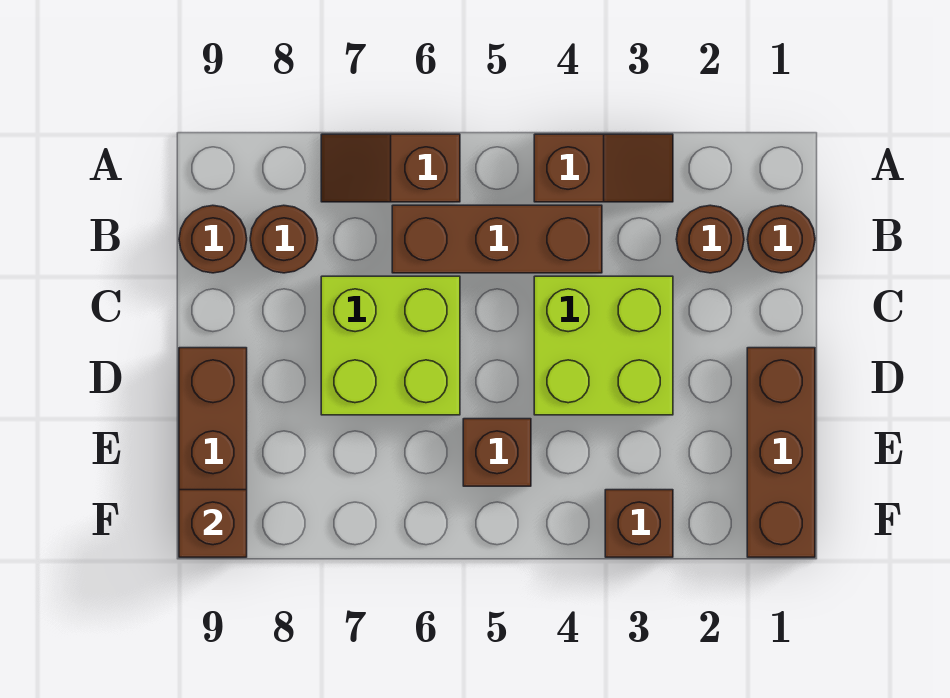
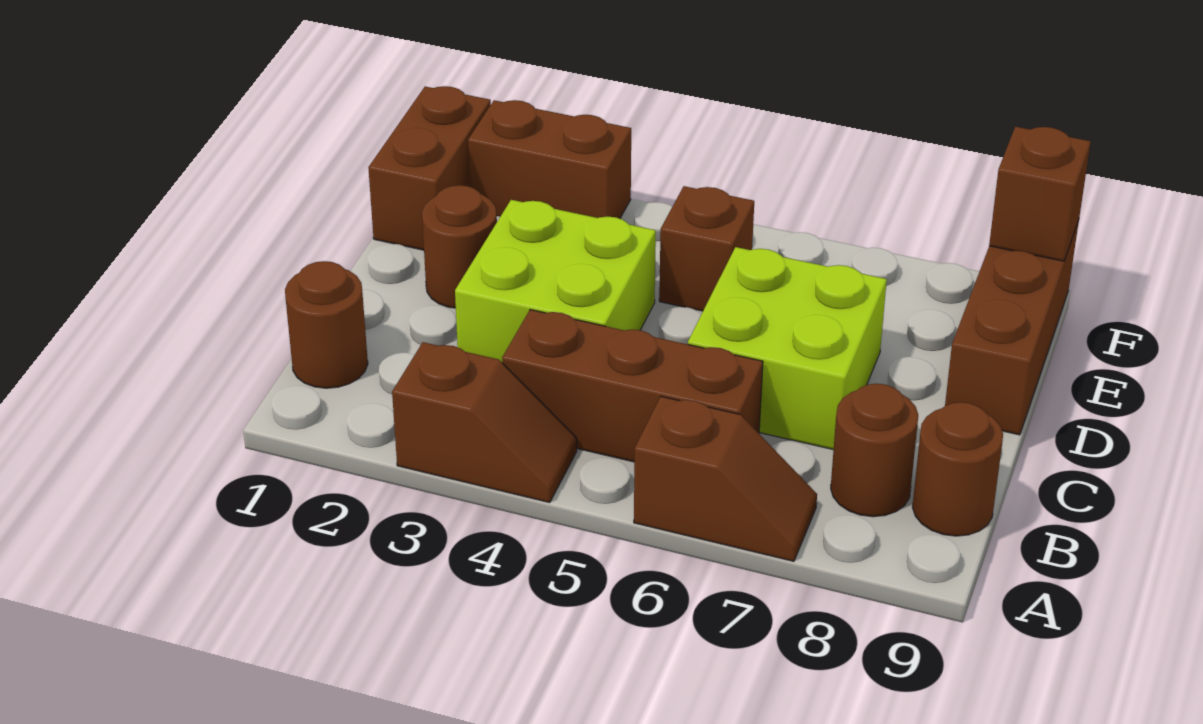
brown slope A3:A4 level 1 top 4 -> brown slope A3:A4 level 1 top 3
brown round brick B2 level 1 -> brown round brick D2 level 1
brown brick D1:F1 level 1 -> brown brick E1:F1 level 1
brown brick F3 level 1 -> brown brick F2:F3 level 1

